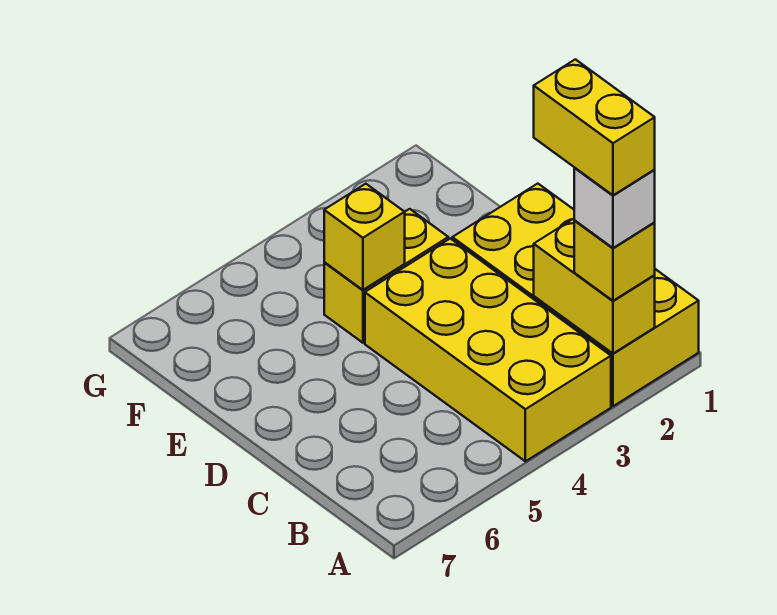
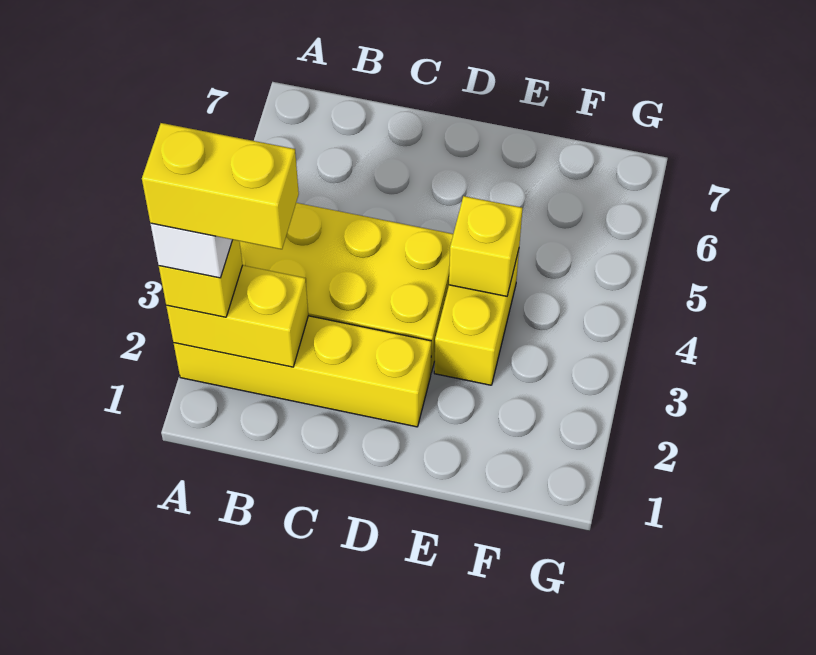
yellow brick A1:D2 level 1 -> yellow brick A2:D2 level 1

